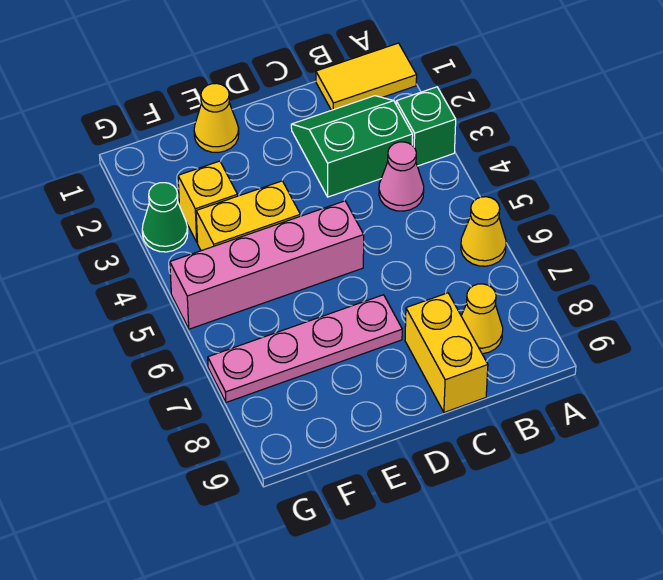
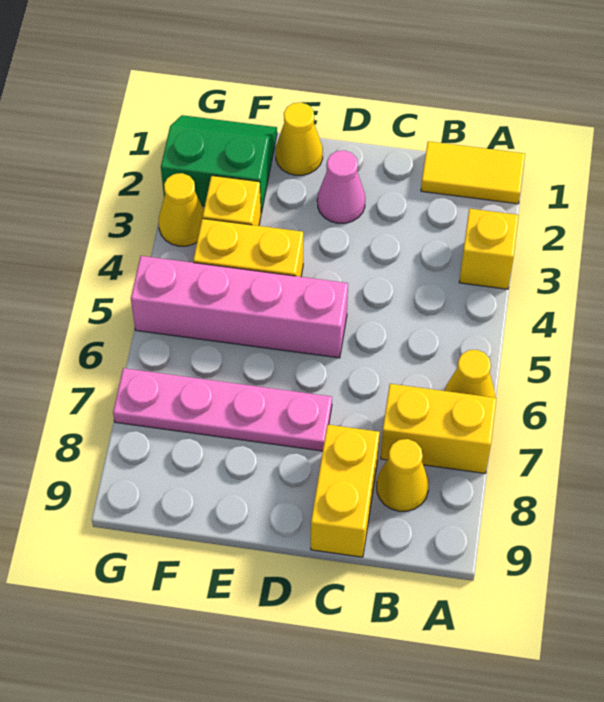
green brick A3 level 1 -> yellow brick A3 level 1
none -> yellow brick A7:B7 level 1
green slope B2:C3 level 1 top 3 -> green slope F1:G2 level 1 top 2
pink cone B4 level 1 -> pink cone D2 level 1
green cone G3 level 1 -> yellow cone G3 level 1

